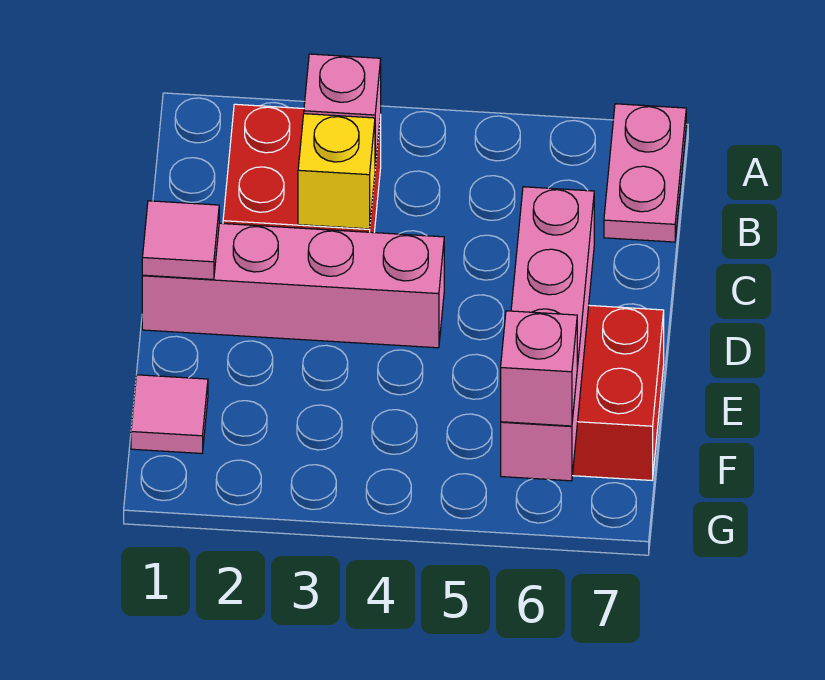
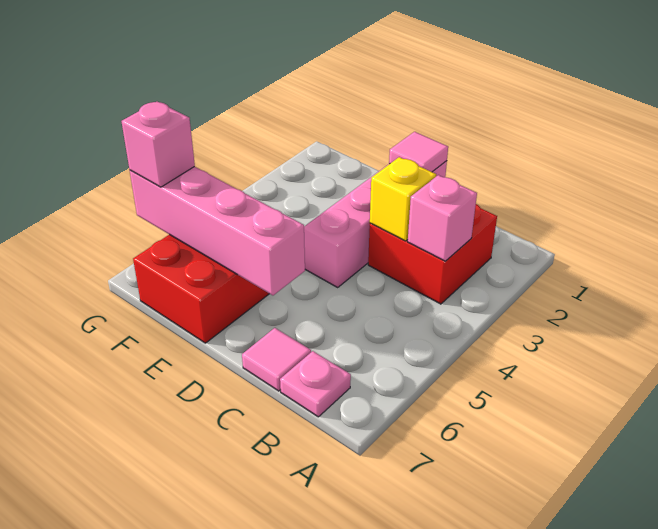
pink plate A7:B7 level 1 -> pink plate B7 level 1
pink tile F1 level 1 -> pink tile C7 level 1

